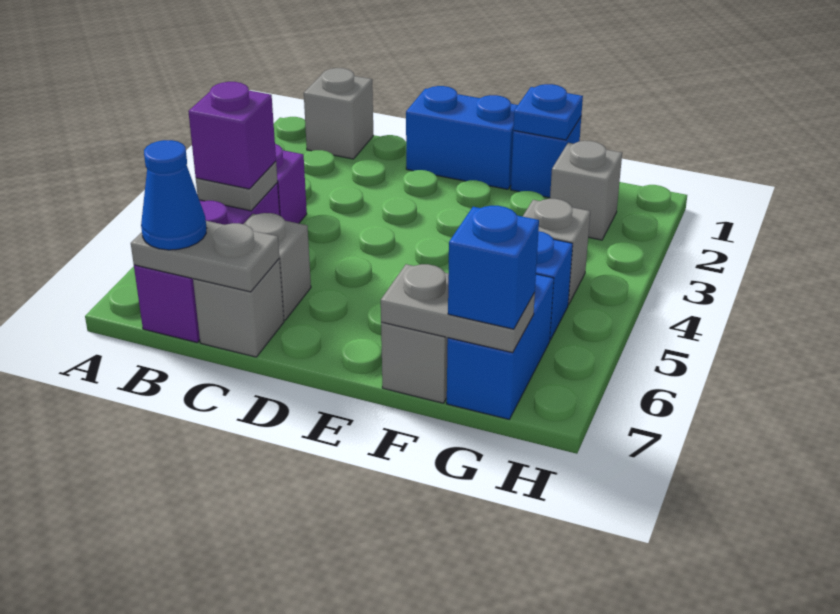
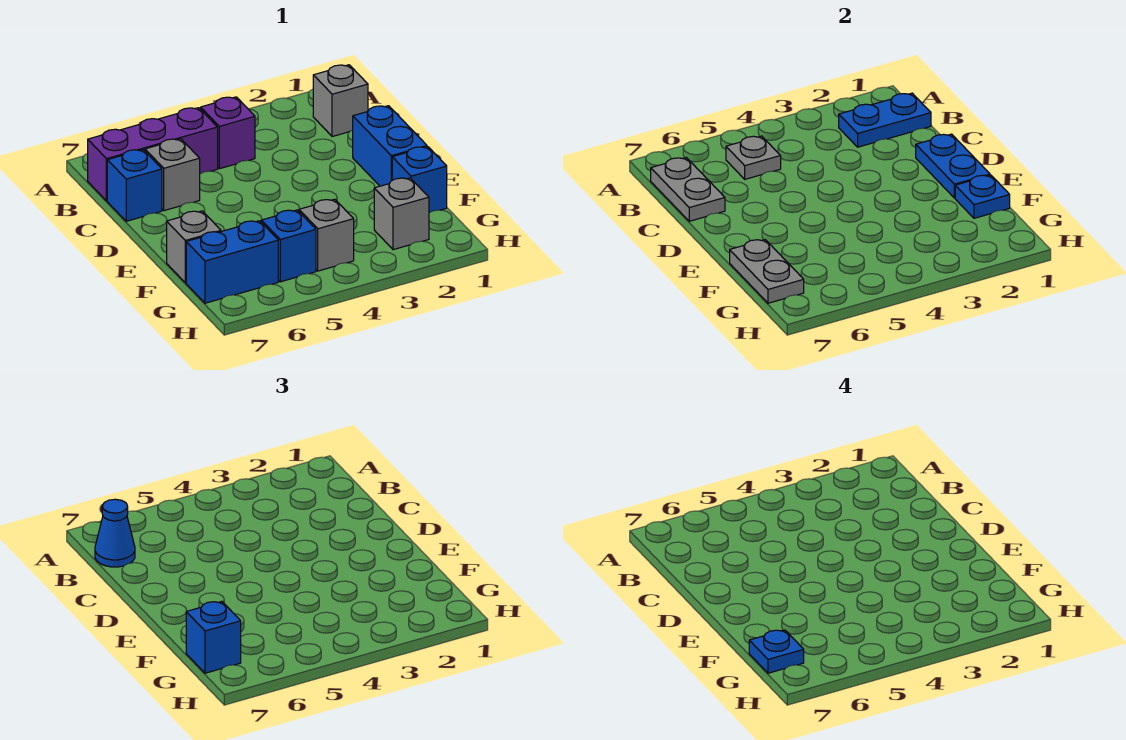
none -> blue plate B1:B2 level 2
purple brick B5 level 3 -> none
grey brick C7 level 1 -> blue brick C7 level 1
none -> blue plate D1:E1 level 2
none -> blue plate G7 level 4

